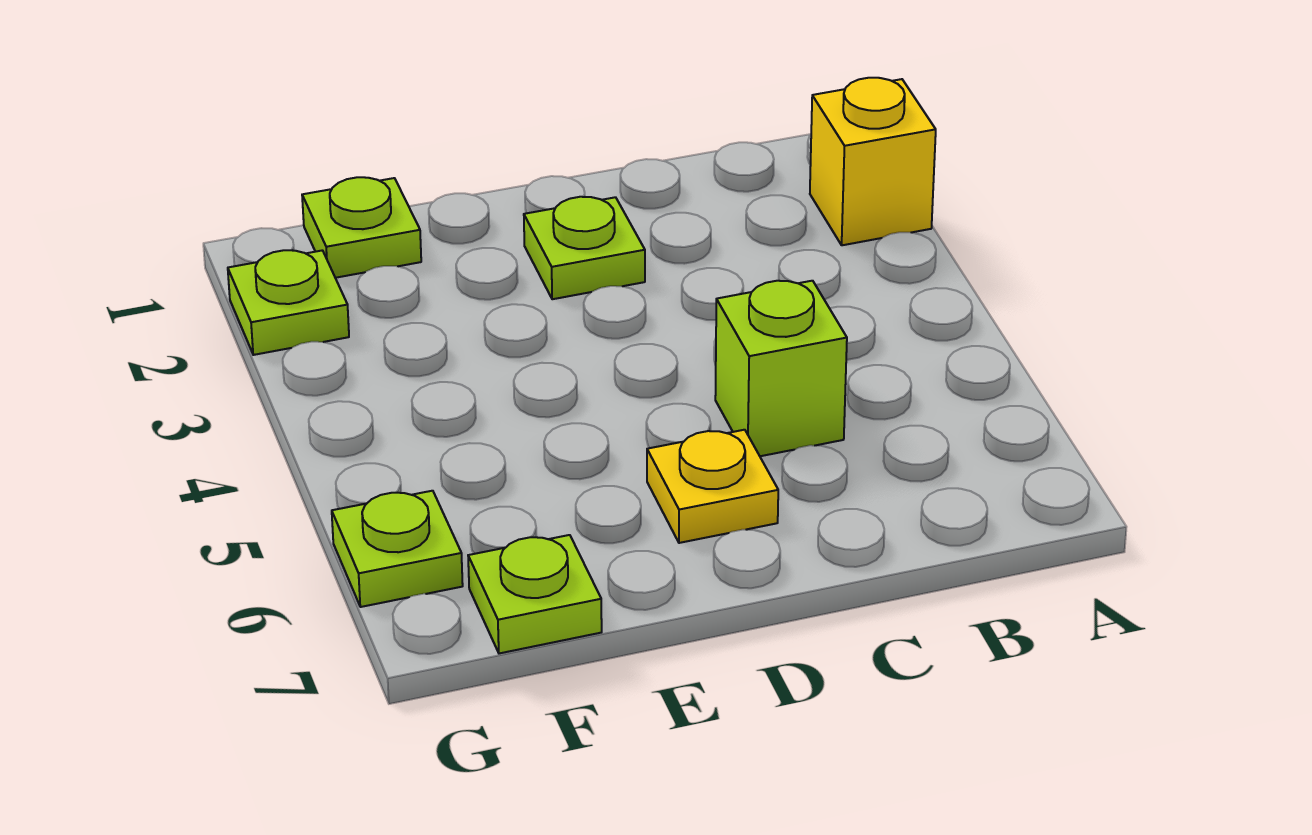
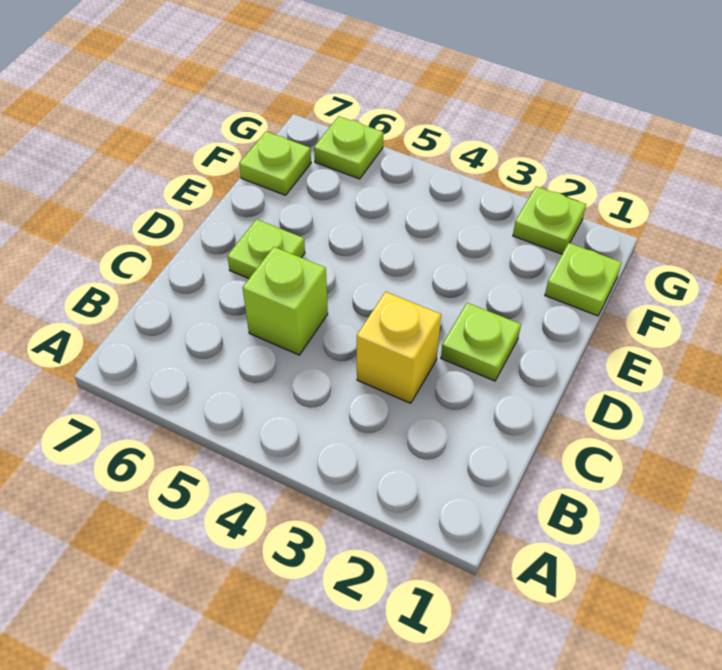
yellow brick A2 level 1 -> yellow brick C3 level 1
yellow plate D6 level 1 -> lime plate D6 level 1

